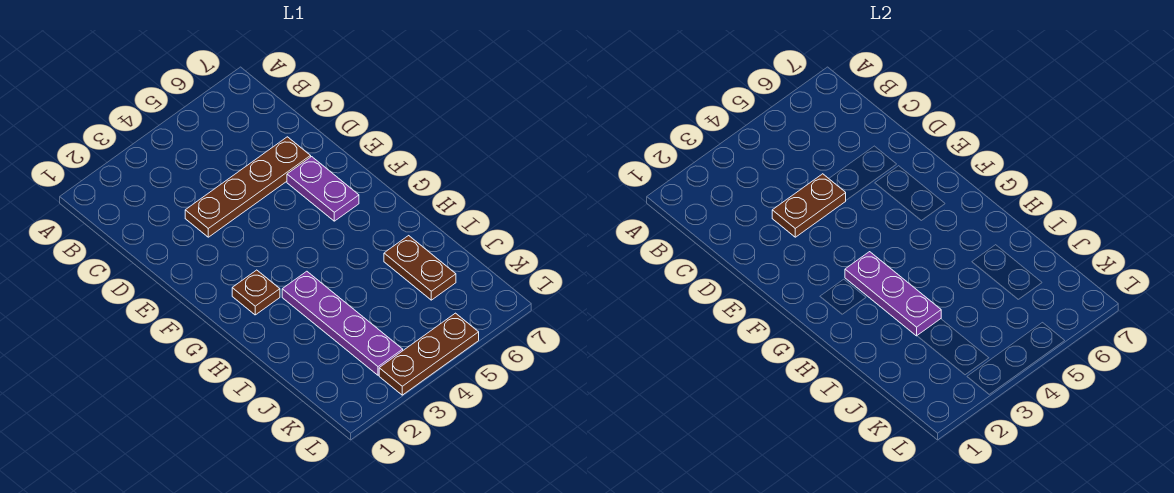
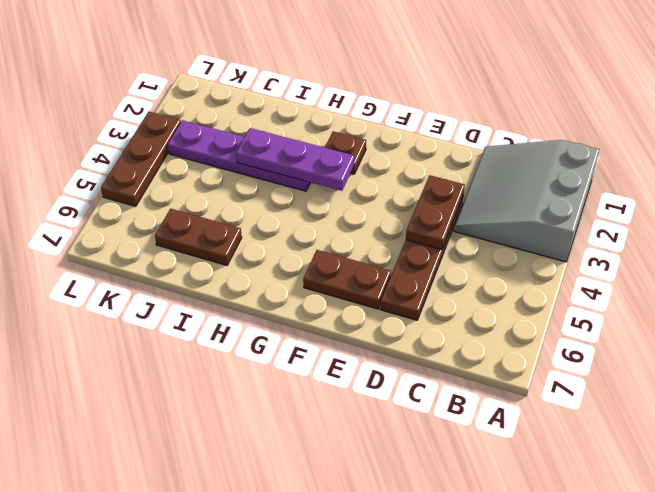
none -> grey slope A1:C3 level 1 top A
purple plate E6:F6 level 1 -> brown plate E6:F6 level 1

